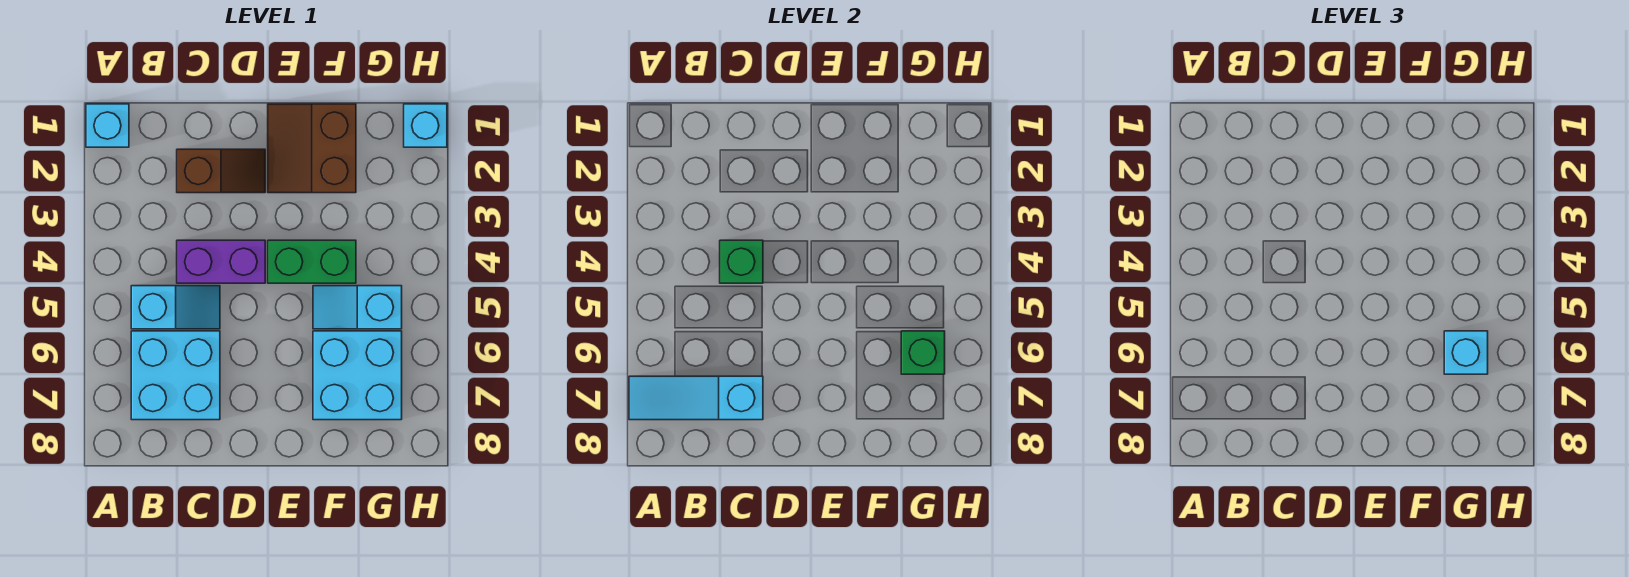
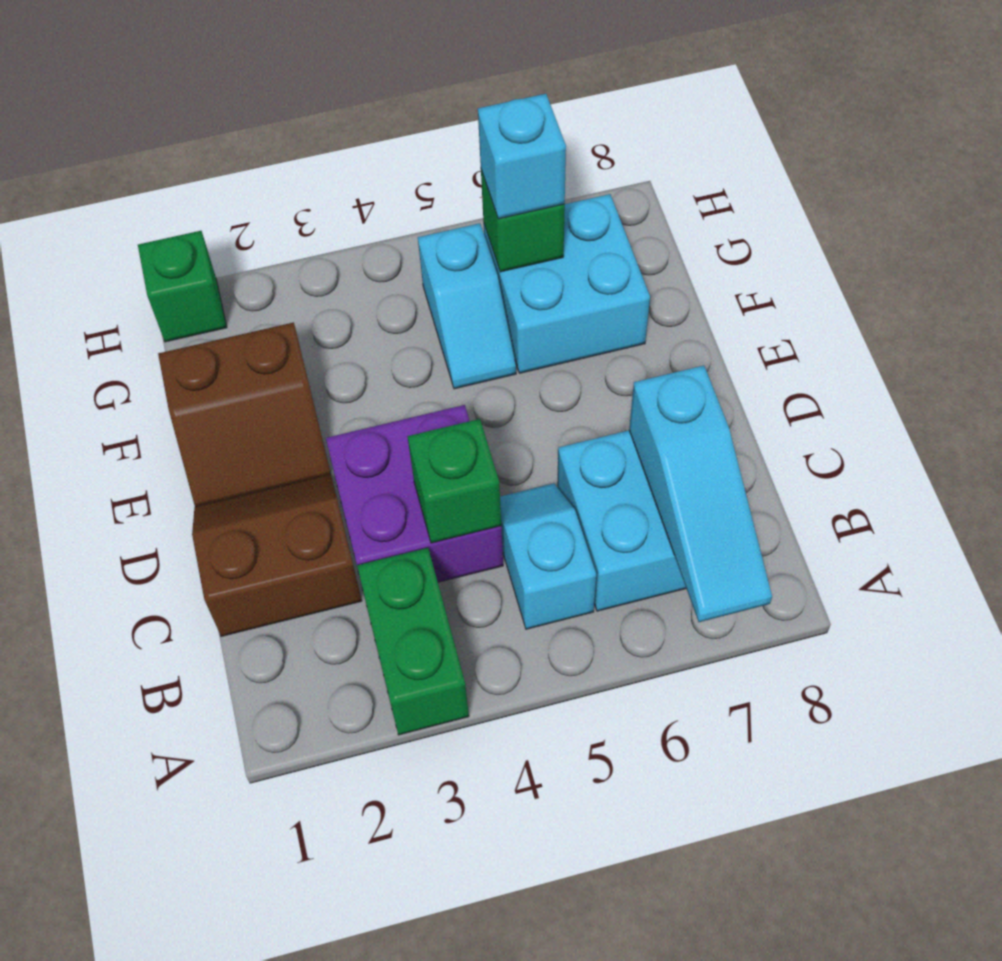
cyan brick A1 level 1 -> none
brown slope C2:D2 level 1 top C -> brown slope C1:D2 level 1 top C
purple brick C4:D4 level 1 -> purple brick C3:D4 level 1
green brick E4:F4 level 1 -> green brick A3:B3 level 1
cyan brick H1 level 1 -> green brick H1 level 1

